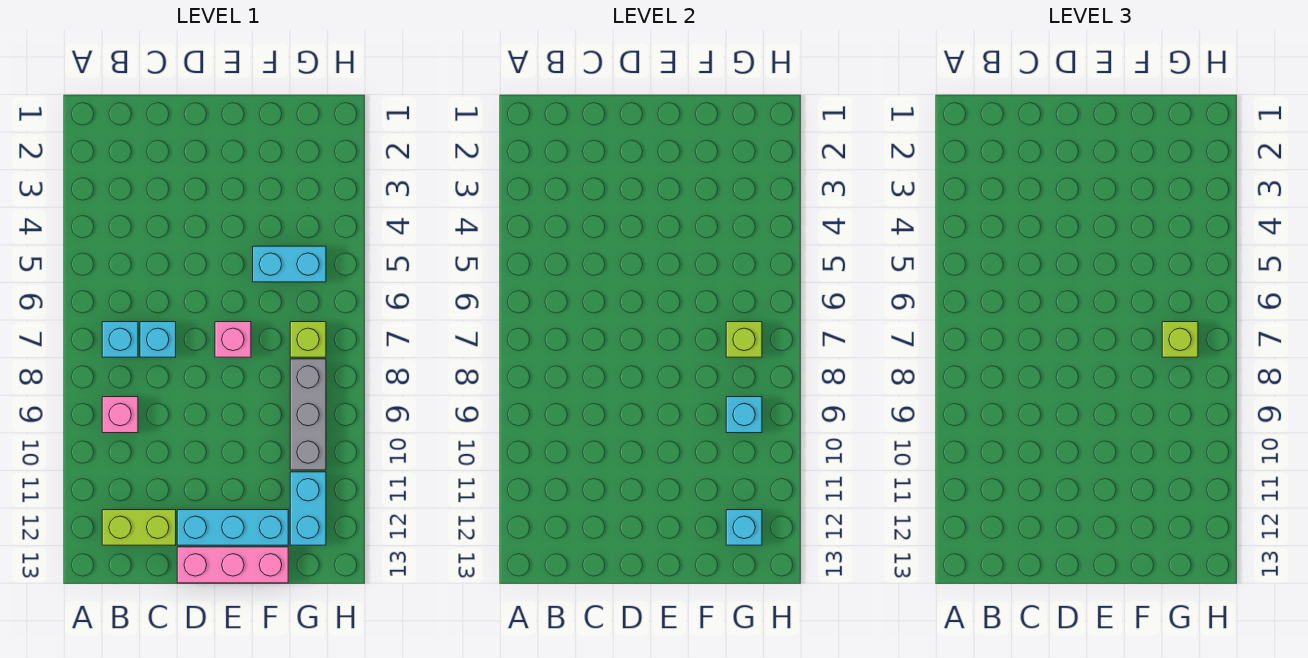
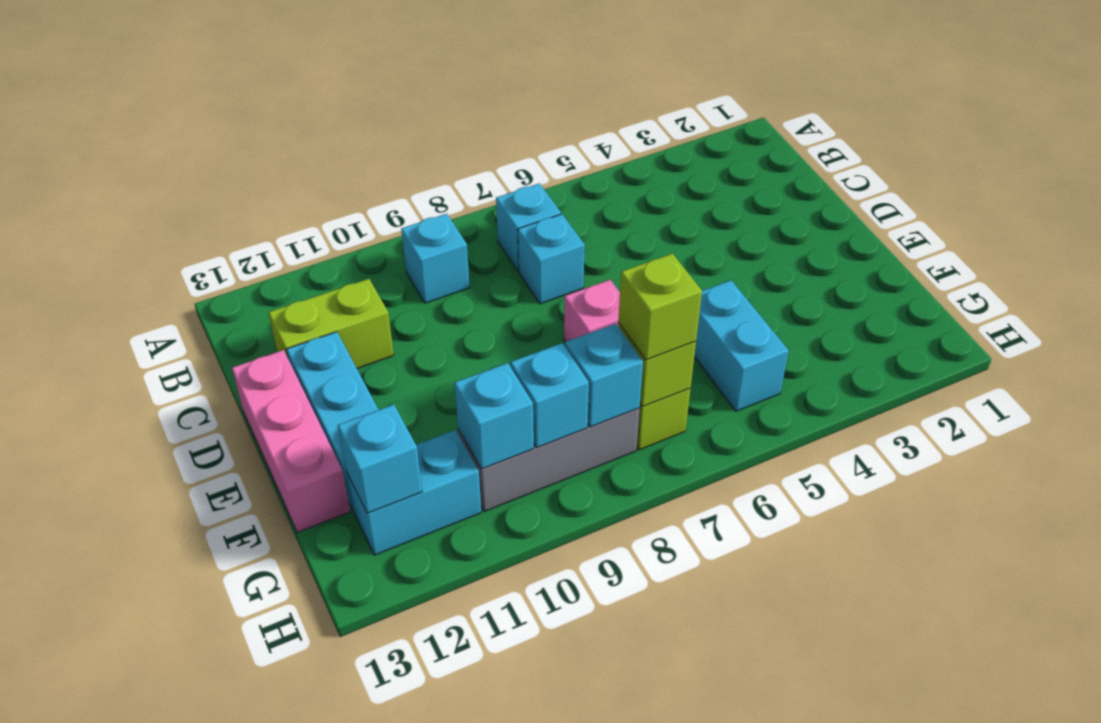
pink brick B9 level 1 -> cyan brick B9 level 1
lime brick B12:C12 level 1 -> lime brick C11:C12 level 1
none -> cyan brick G8 level 2
none -> cyan brick G10 level 2

